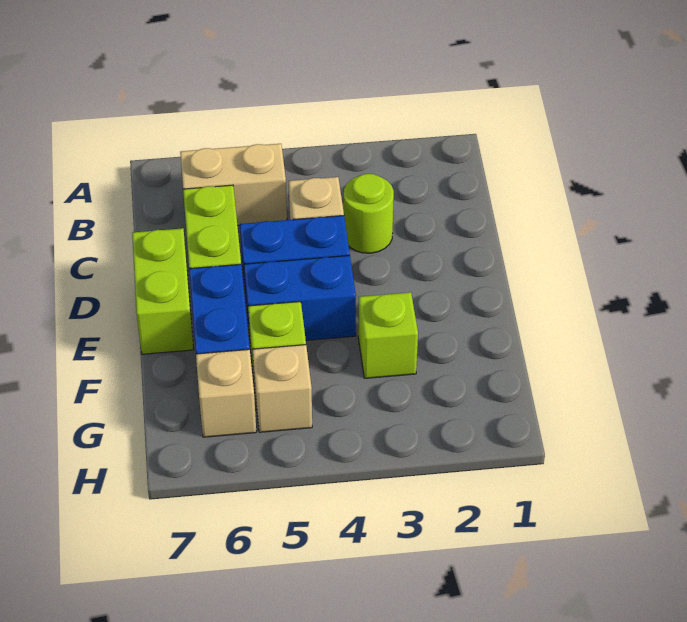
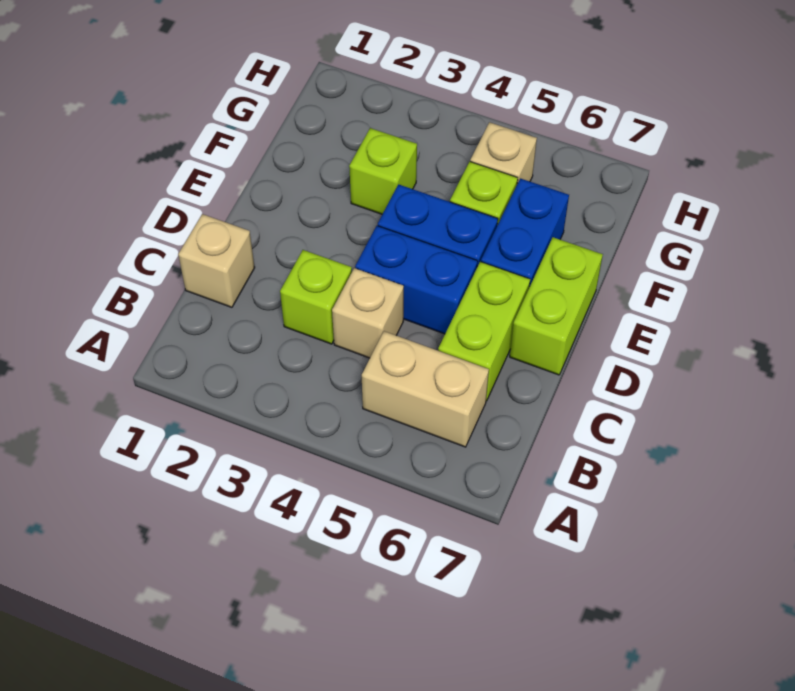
lime round brick C3 level 1 -> lime brick C3 level 1
tan brick G6 level 1 -> tan brick C1 level 1

